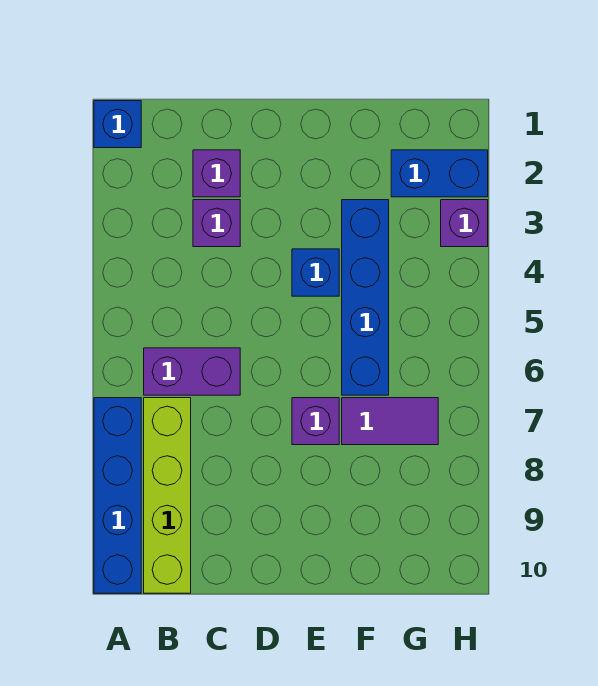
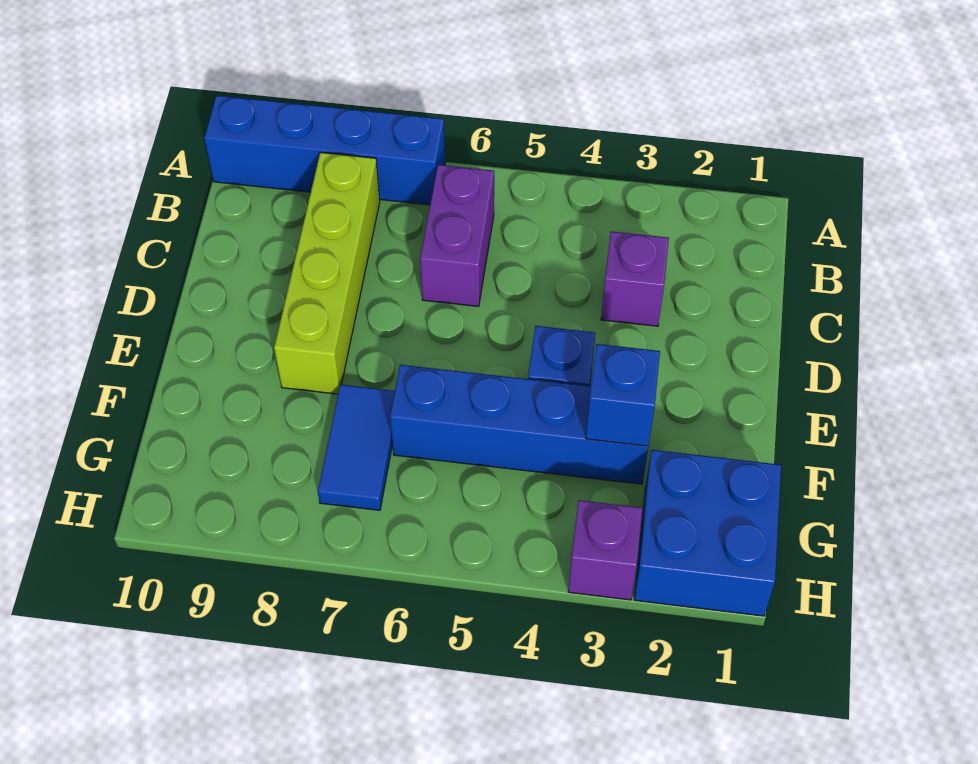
blue brick A1 level 1 -> blue brick F3 level 2
lime brick B7:B10 level 1 -> lime brick B8:E8 level 1
purple brick C2 level 1 -> none
purple brick E7 level 1 -> none
purple tile F7:G7 level 1 -> blue tile F7:G7 level 1
blue brick G2:H2 level 1 -> blue brick G1:H2 level 1

